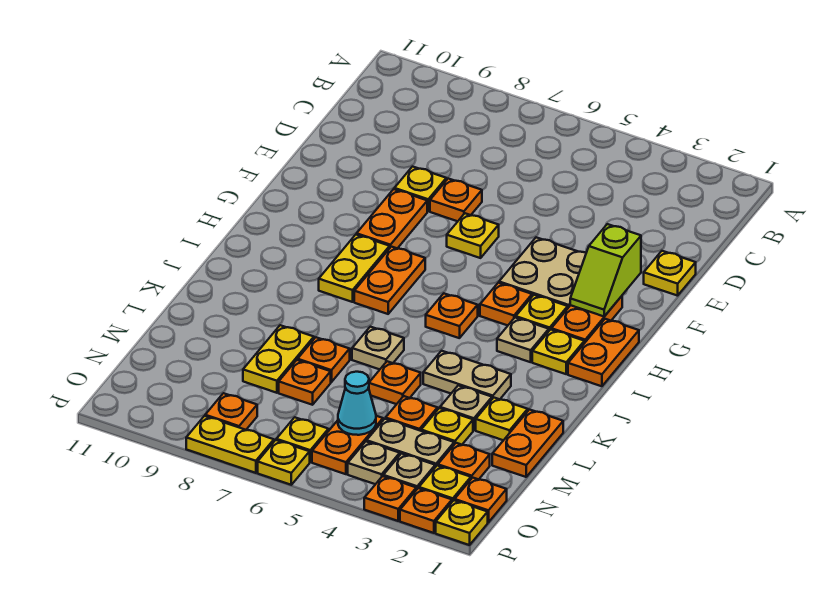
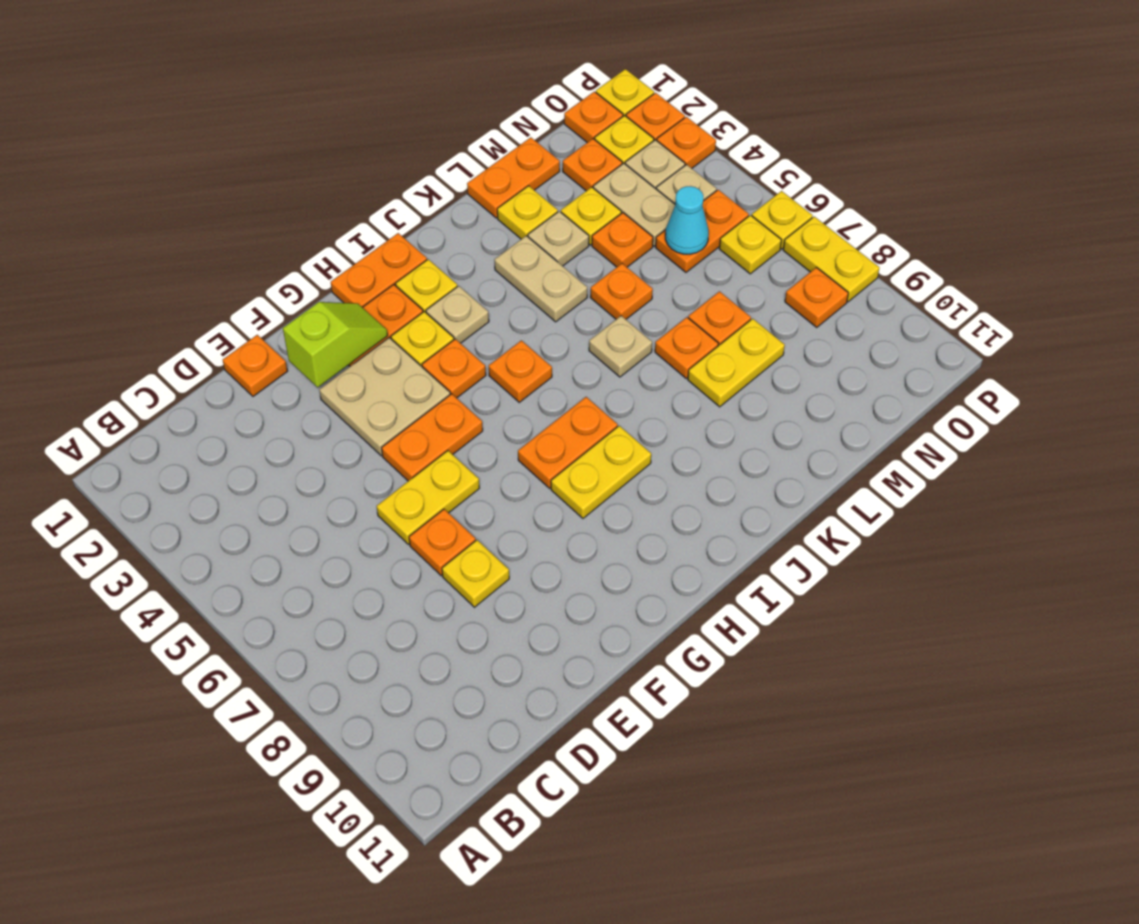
yellow plate E1 level 1 -> orange plate E1 level 1
yellow plate F6 level 1 -> yellow plate E6:F6 level 1
orange plate F8:G8 level 1 -> orange plate F5:G5 level 1

